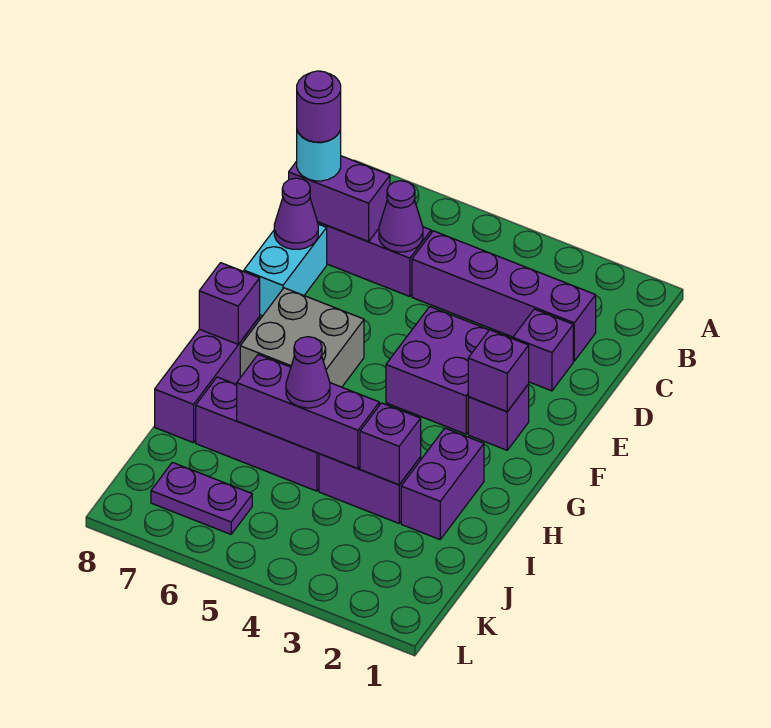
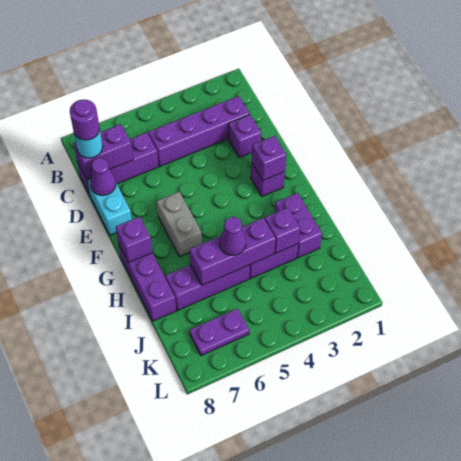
purple cone C6 level 2 -> none
purple brick E3:F4 level 1 -> none
grey brick F6:G7 level 1 -> grey brick F6:G6 level 1

